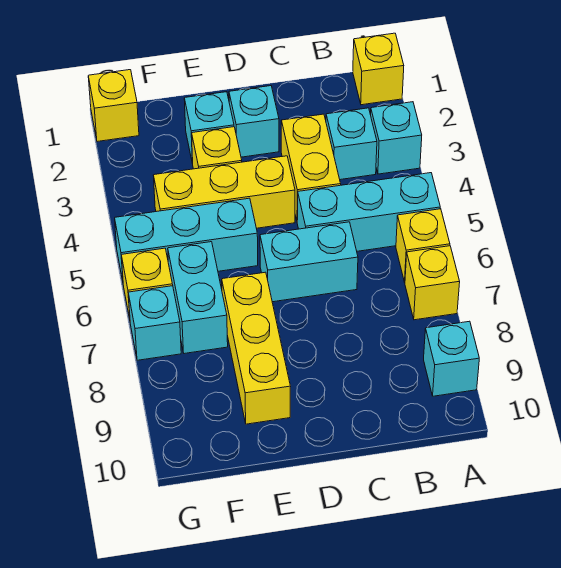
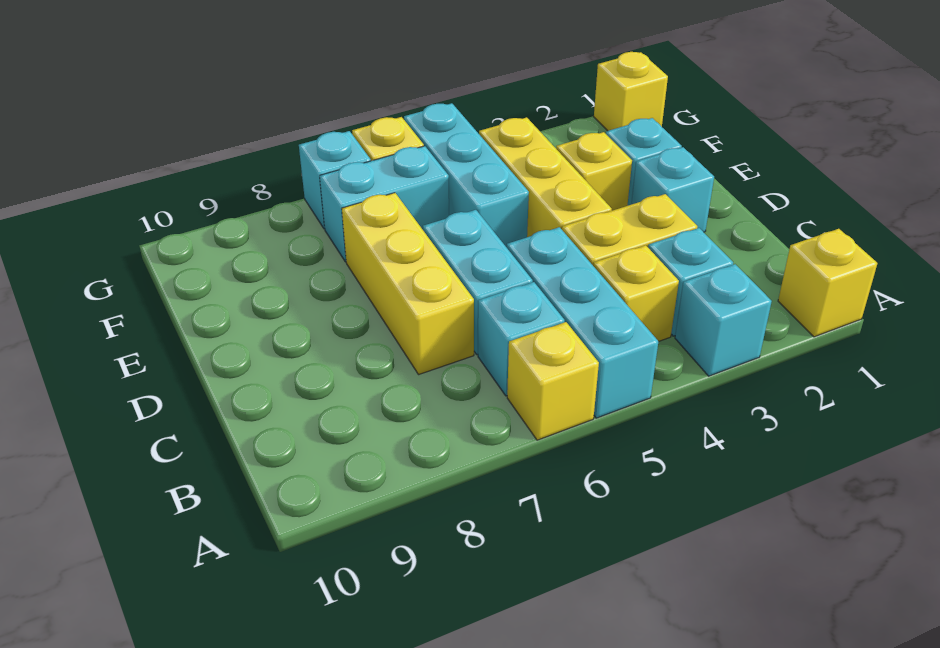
yellow brick A7 level 1 -> yellow brick B4 level 1
cyan brick A9 level 1 -> cyan brick B6 level 1
yellow brick E7:E9 level 1 -> yellow brick C7:E7 level 1

